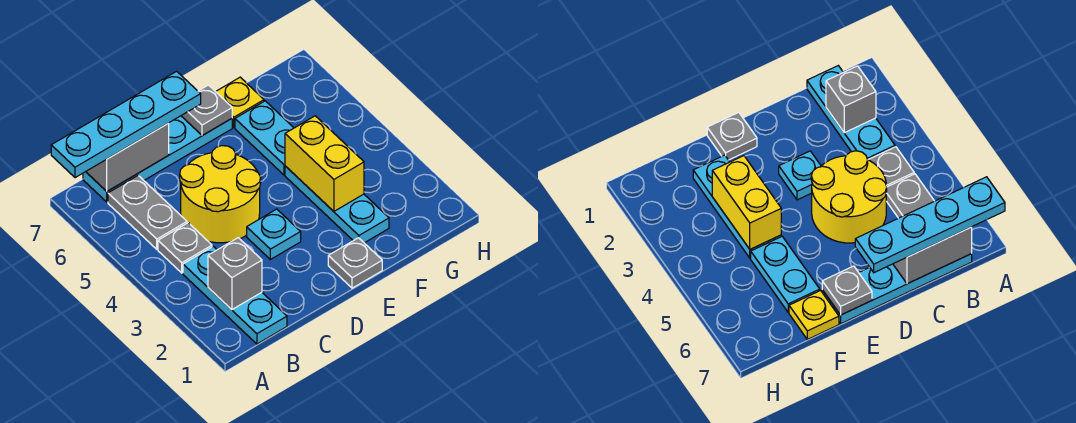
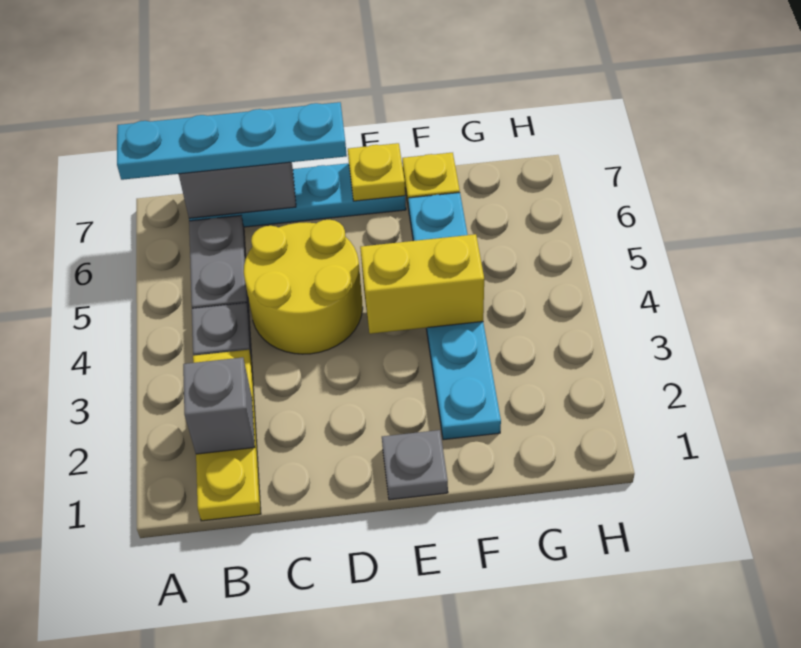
cyan plate B1:B3 level 1 -> yellow plate B1:B3 level 1
cyan plate D3 level 1 -> none
grey plate E7 level 2 -> yellow plate E7 level 2
yellow brick F3:F4 level 2 -> yellow brick E4:F4 level 2

